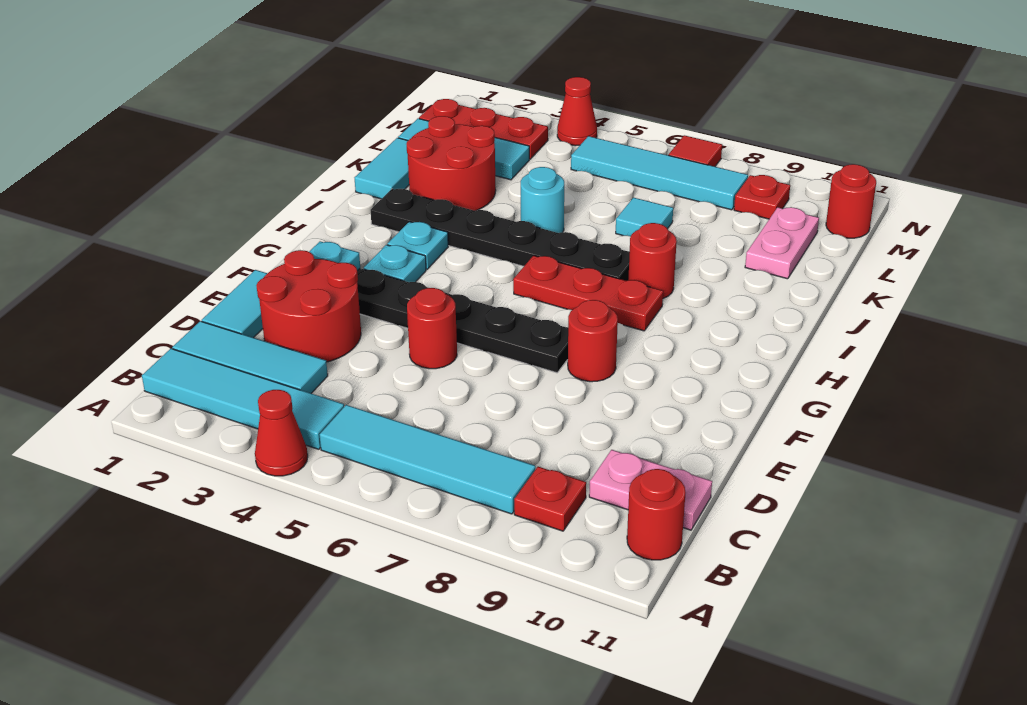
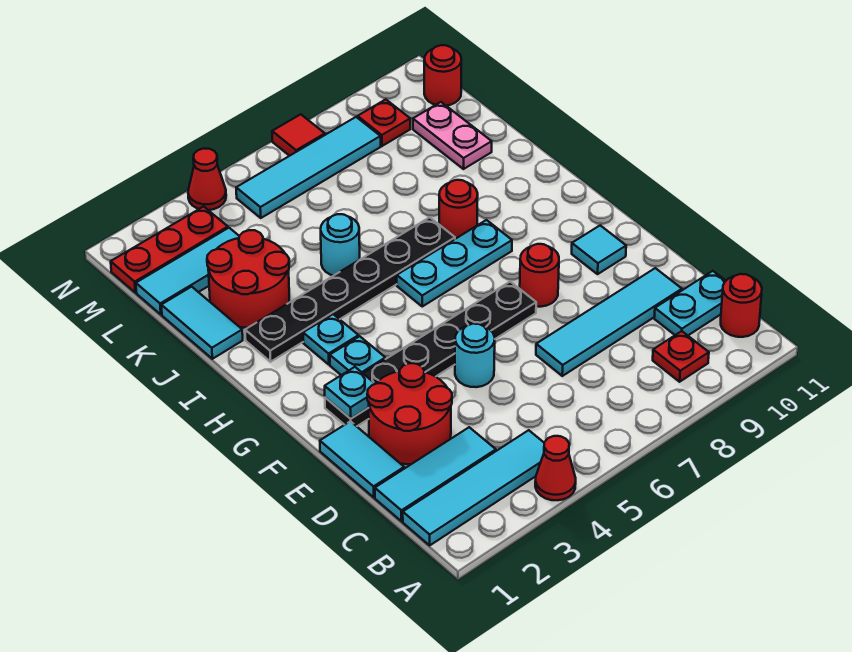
cyan tile B5:B8 level 1 -> cyan tile D7:D10 level 1
pink plate C10:C11 level 1 -> cyan plate C10:C11 level 1
red round brick E5 level 1 -> cyan round brick E5 level 1
red plate H6:H8 level 1 -> cyan plate H6:H8 level 1
cyan tile K7 level 1 -> cyan tile F10 level 1

